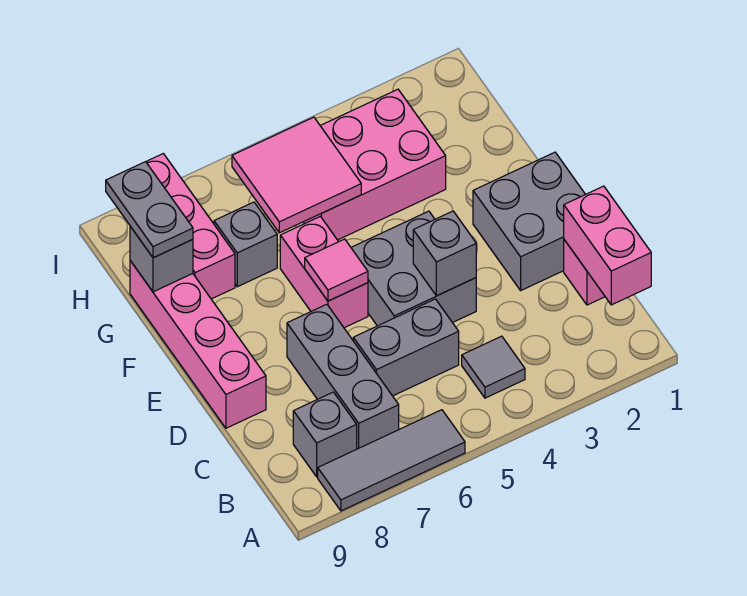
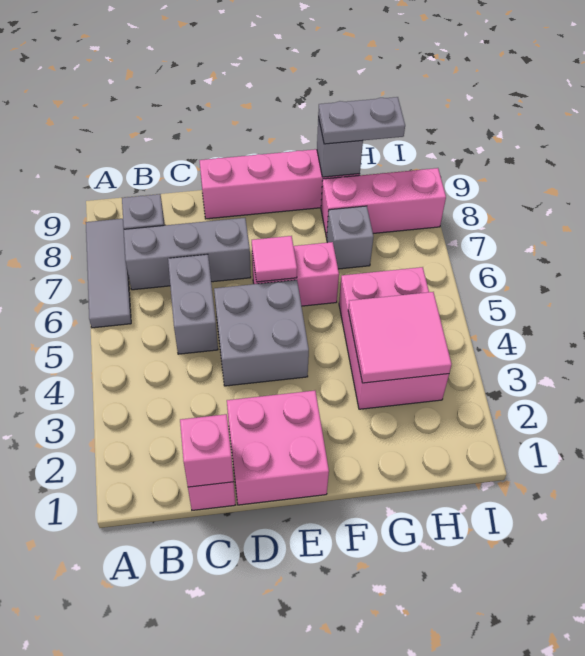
pink brick B1:C1 level 2 -> pink brick C1 level 2
grey tile B4 level 1 -> none
grey brick D1:E2 level 1 -> pink brick D1:E2 level 1
grey brick D4 level 2 -> none
pink tile G5:H6 level 2 -> pink tile G3:H4 level 2

